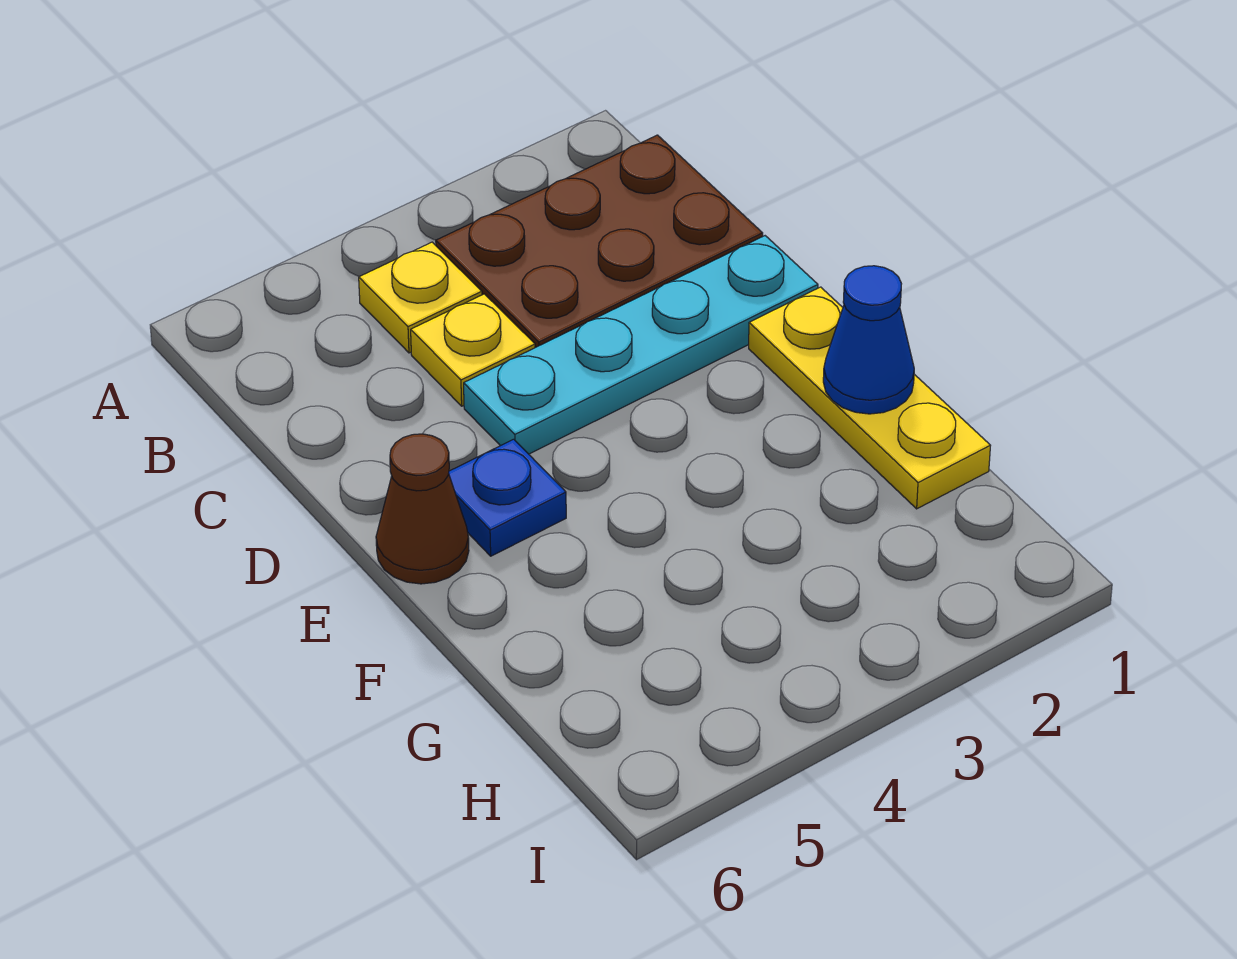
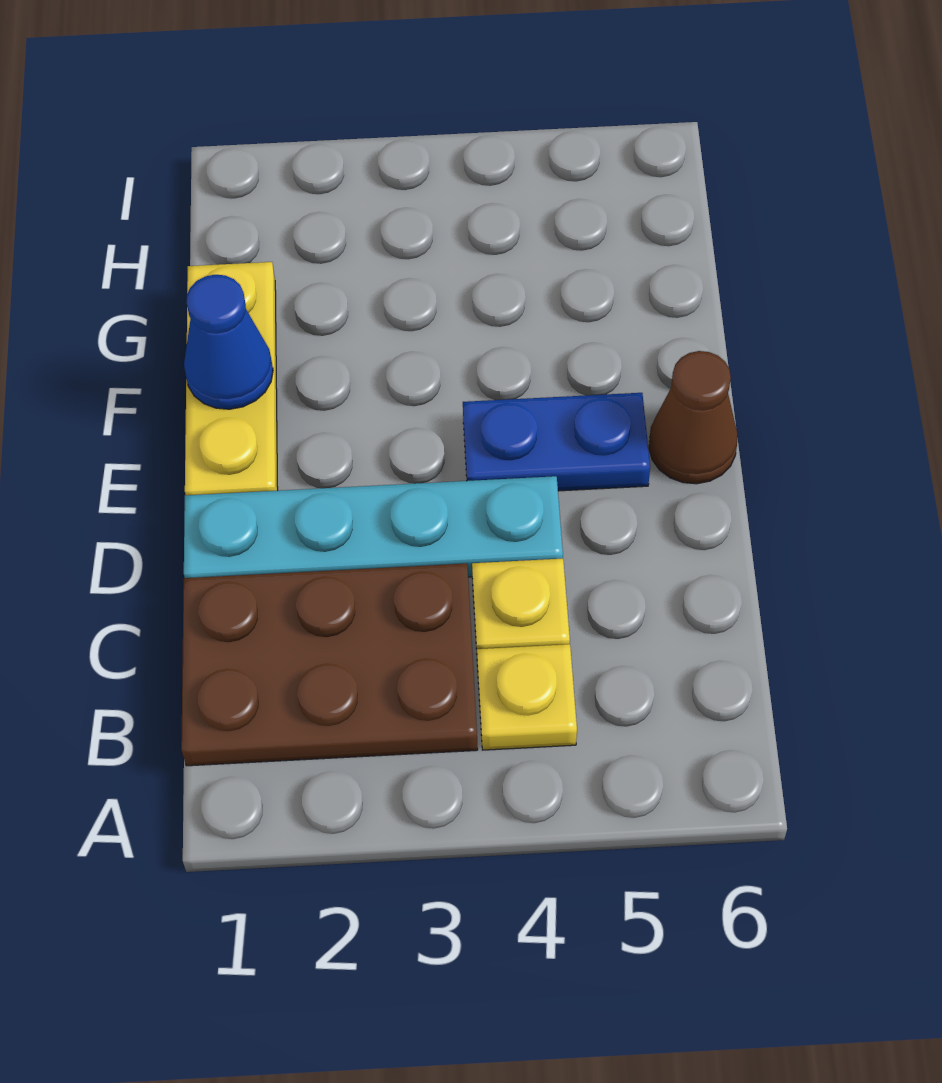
blue plate E5 level 1 -> blue plate E4:E5 level 1

